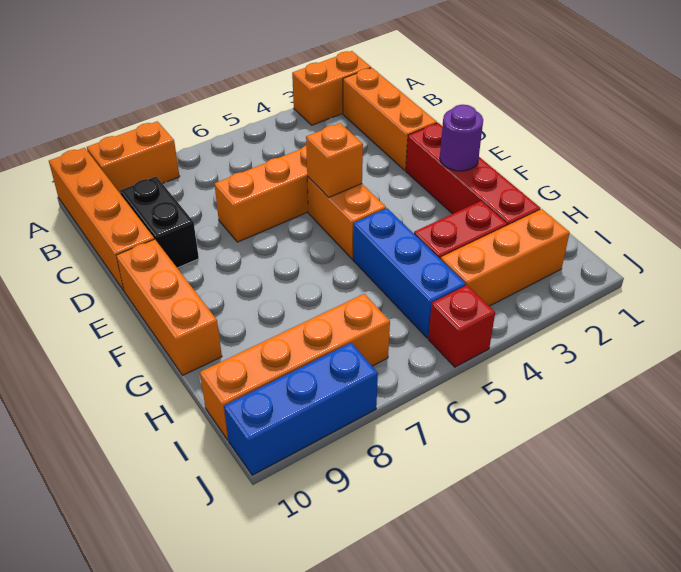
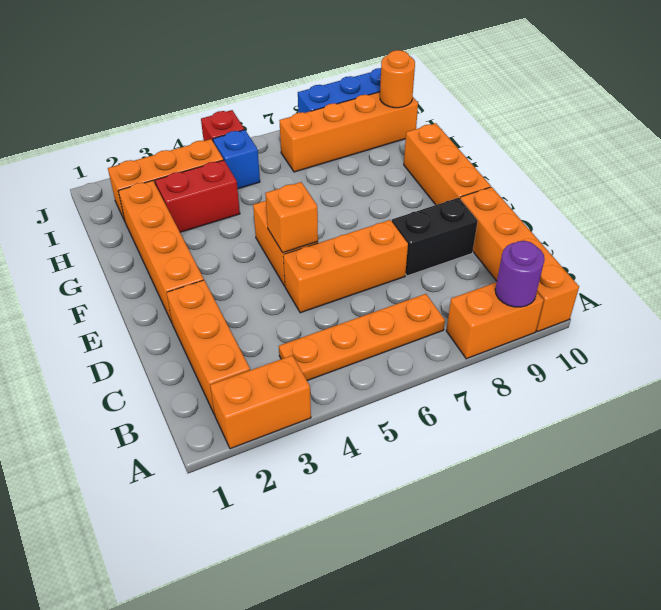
none -> orange plate B4:B7 level 1
black brick C9:D9 level 1 -> black brick D8:D9 level 1
red brick E2:H2 level 1 -> orange brick E2:H2 level 1
purple round brick F2 level 2 -> purple round brick A9 level 2
blue brick G5:I5 level 1 -> blue brick I5 level 1
none -> orange round brick I10 level 2

